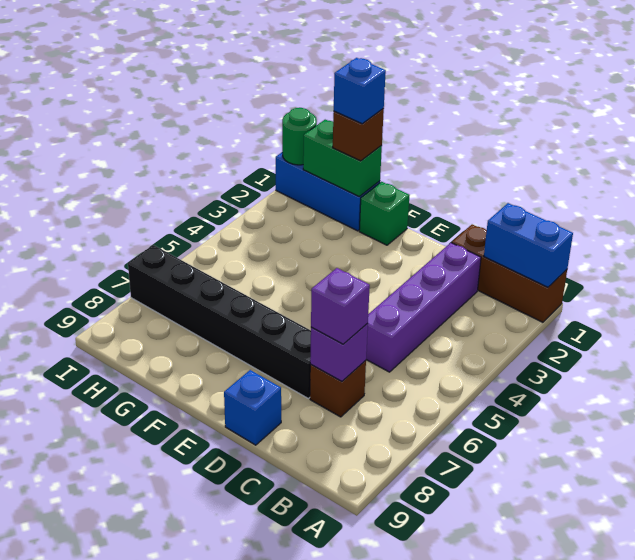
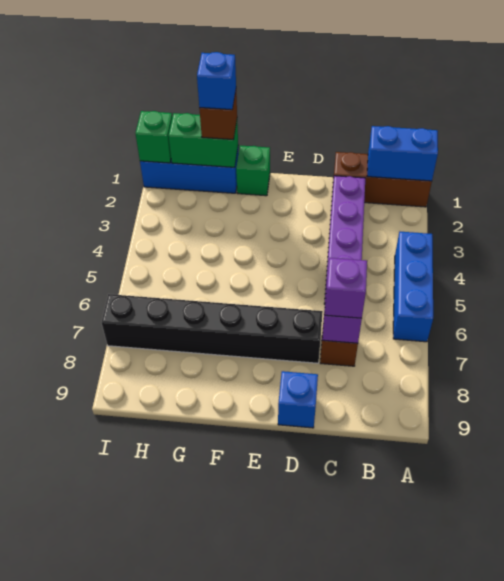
none -> blue brick A4:A6 level 1
green round brick I1 level 2 -> green brick I1 level 2

